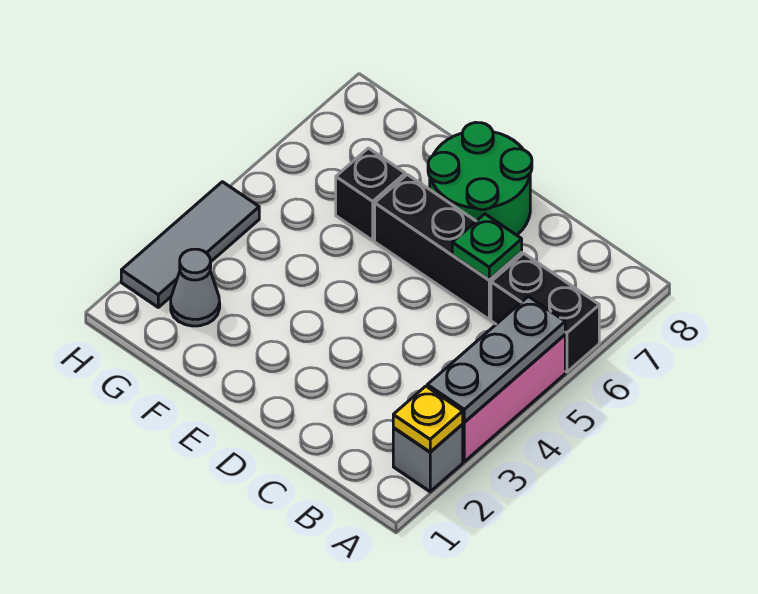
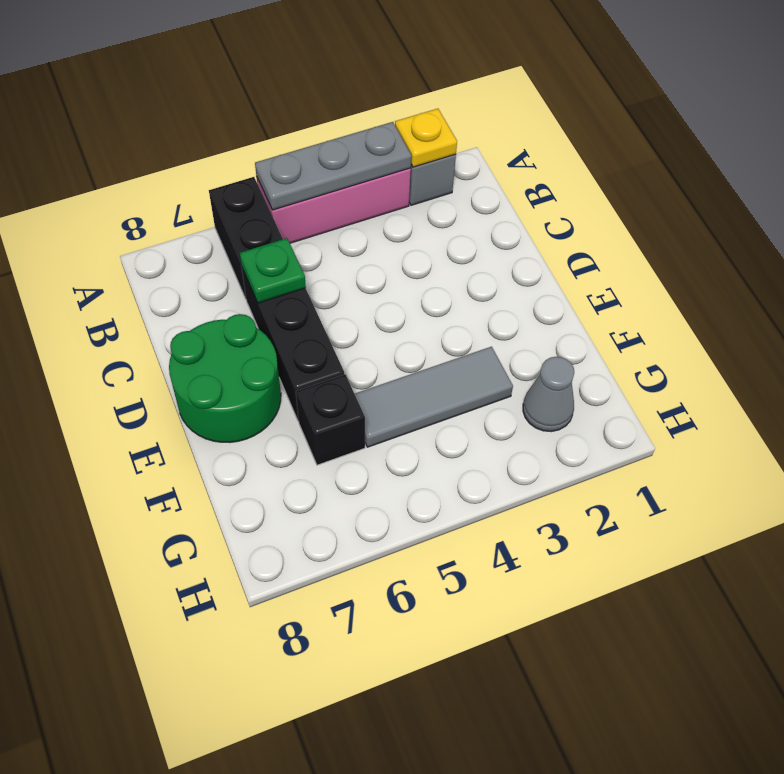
grey tile H2:H4 level 1 -> grey tile F3:F5 level 1

